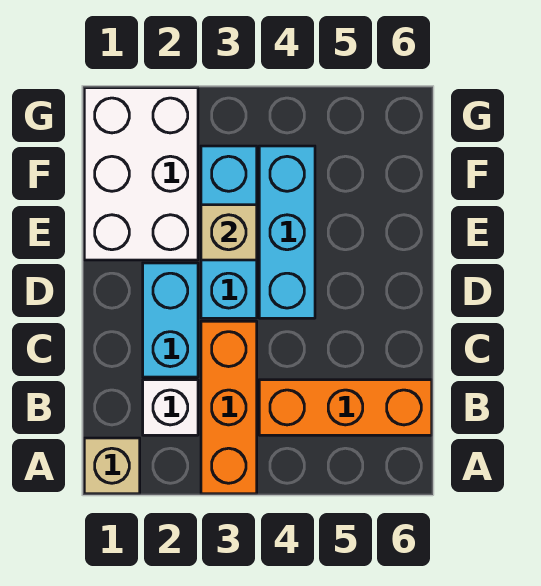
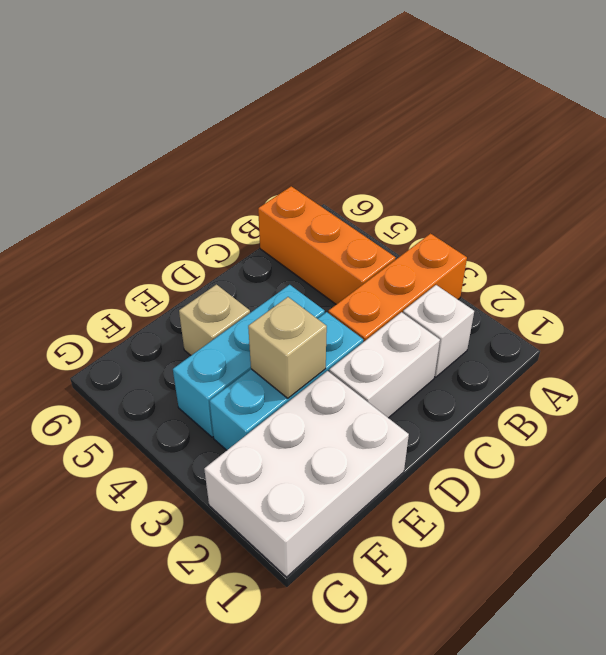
tan brick A1 level 1 -> tan brick E5 level 1
cyan brick C2:D2 level 1 -> white brick C2:D2 level 1

